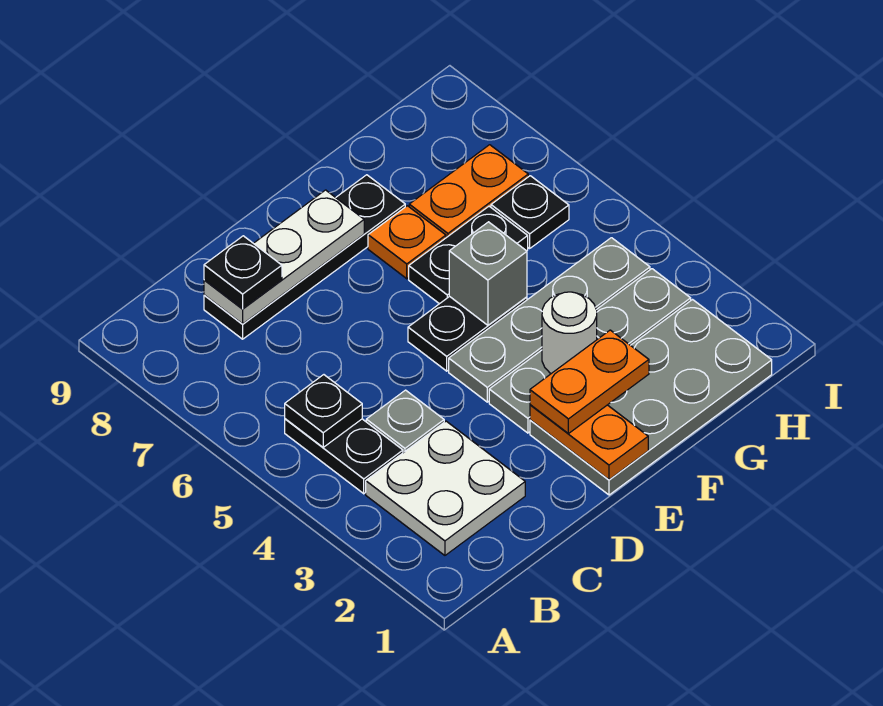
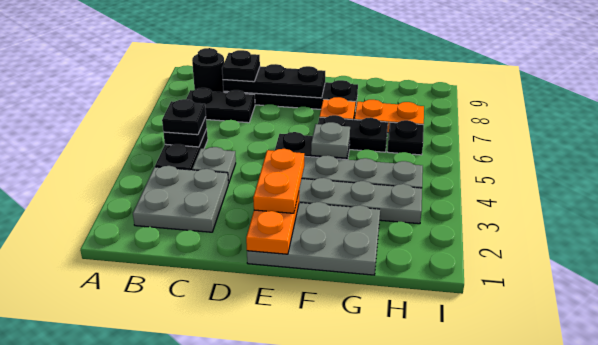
white plate B2:C3 level 1 -> grey plate B2:C3 level 1
none -> black plate B5 level 3
none -> black plate B7:C7 level 1
none -> black round brick B8 level 1
white plate C8:E8 level 2 -> black plate C8:E8 level 2
grey plate E1:H2 level 1 -> grey plate E1:G2 level 1
orange plate E2:F2 level 3 -> orange plate E2:E3 level 3
white round brick F3 level 2 -> none
grey brick F5 level 2 -> grey plate F5 level 2

